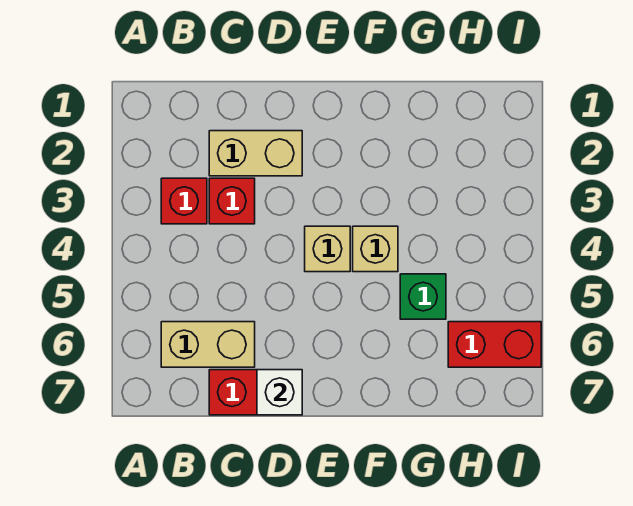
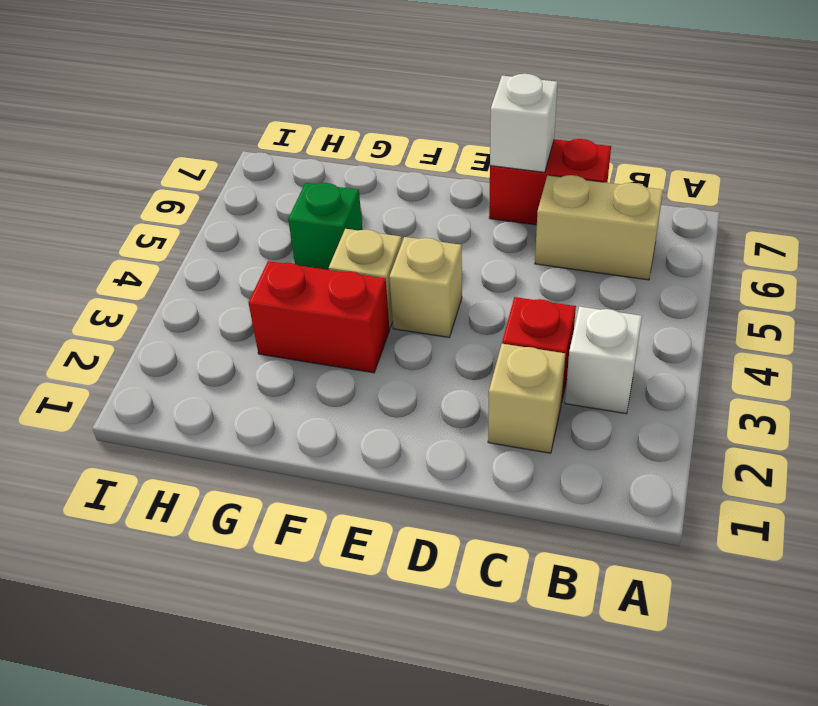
red brick B3 level 1 -> white brick B3 level 1
tan brick C2:D2 level 1 -> tan brick C2 level 1
red brick H6:I6 level 1 -> red brick F3:G3 level 1

